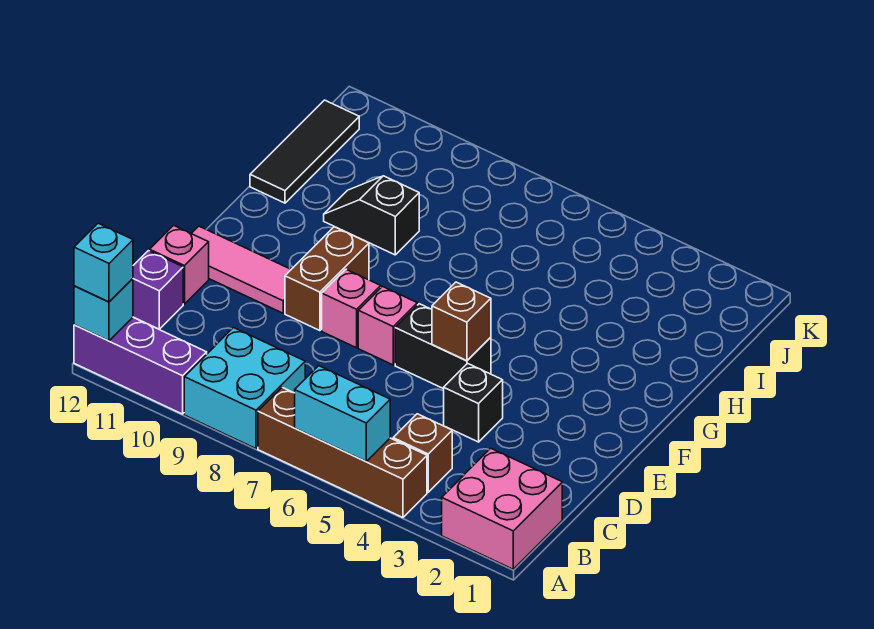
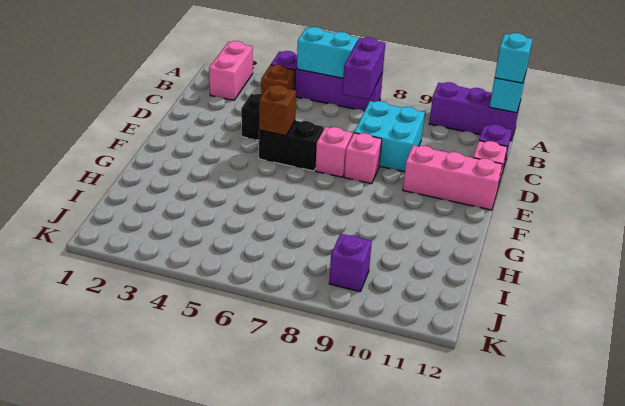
pink brick A1:B2 level 1 -> pink brick A2:B2 level 1
brown brick A4:A7 level 1 -> purple brick A4:A7 level 1
none -> purple brick A7:B7 level 2
cyan brick A8:B9 level 1 -> cyan brick C8:D9 level 1
brown brick E9:F9 level 1 -> none
pink tile E10:E12 level 1 -> pink brick E10:E12 level 1
black slope H9:H10 level 1 top 9 -> none
black tile H12:J12 level 1 -> none
none -> purple brick J9 level 1

